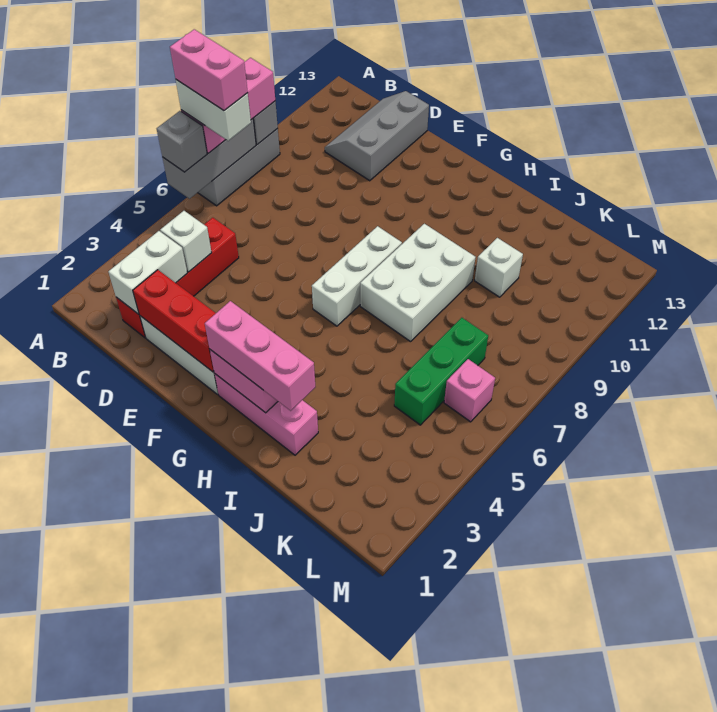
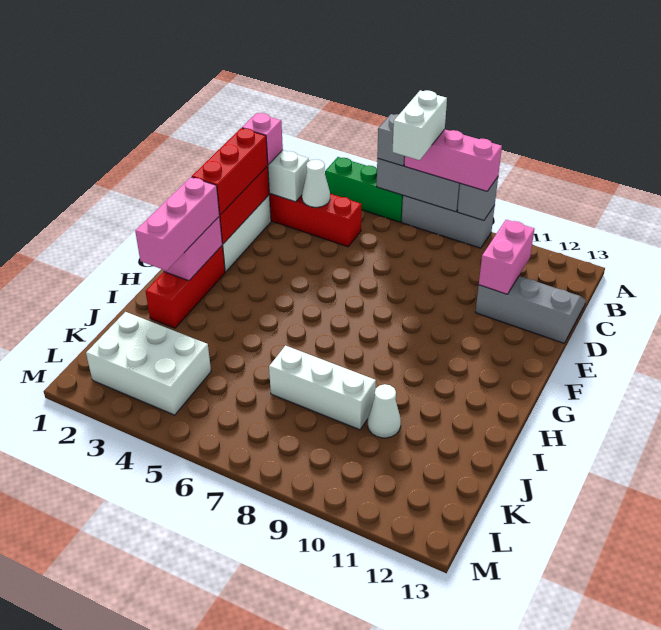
pink brick A7:B7 level 5 -> pink brick C11:D11 level 2
white brick C4 level 2 -> white cone C4 level 2
none -> red brick D2:F2 level 3
pink brick G2:I2 level 1 -> red brick G2:I2 level 1
white brick G6:G8 level 1 -> white brick J7:J9 level 1
white brick H7:I9 level 1 -> white brick K2:L4 level 1
white brick J10 level 1 -> white cone J10 level 1
green brick K5:K7 level 1 -> green brick A4:A6 level 1
pink brick L6 level 1 -> pink brick C2 level 3

